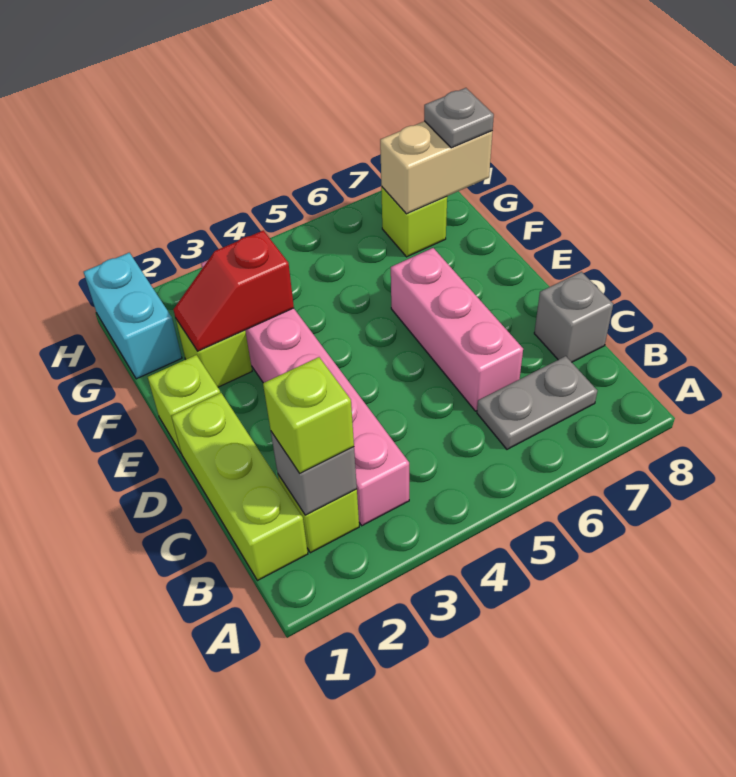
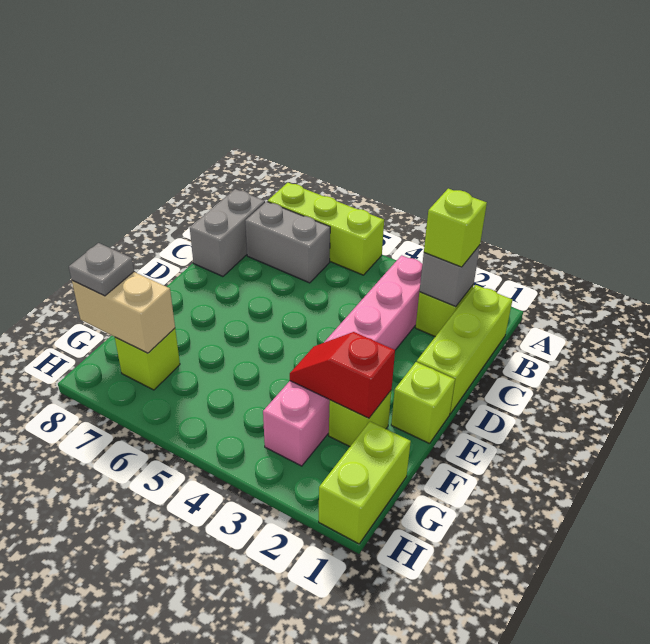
none -> lime brick A5:A7 level 1
grey plate B6:B7 level 1 -> grey brick B6:B7 level 1
pink brick C6:E6 level 1 -> none
grey brick C8 level 1 -> grey brick B8:C8 level 1
red slope F2:F3 level 2 top 3 -> red slope F2:F3 level 2 top 2
cyan brick G1:H1 level 1 -> lime brick G1:H1 level 1

